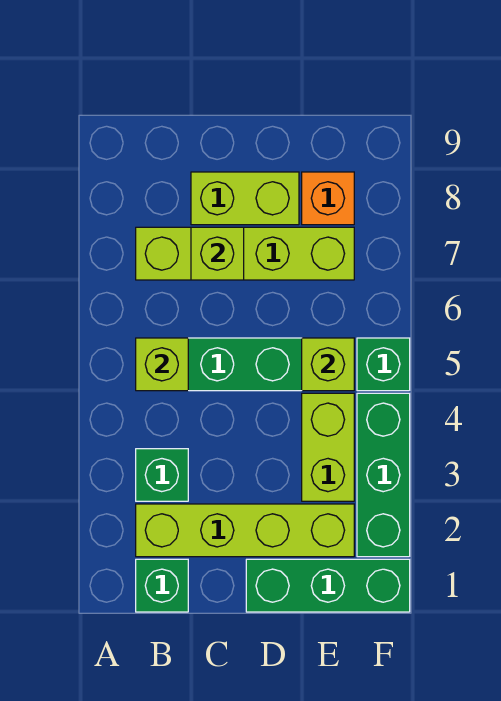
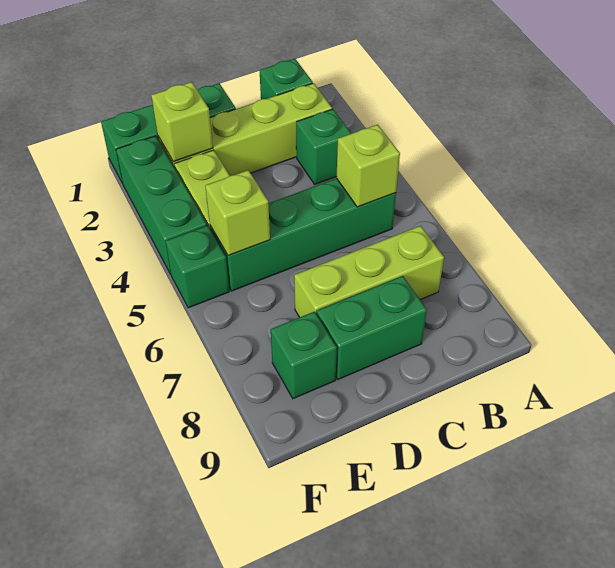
lime brick B7:E7 level 1 -> lime brick B7:D7 level 1
lime brick C7 level 2 -> lime brick E2 level 2
lime brick C8:D8 level 1 -> green brick C8:D8 level 1
orange brick E8 level 1 -> green brick E8 level 1

